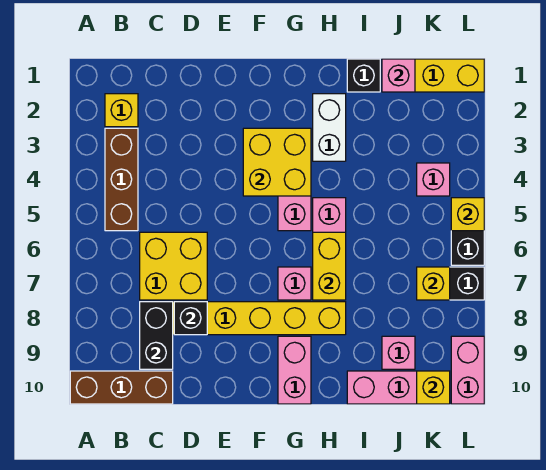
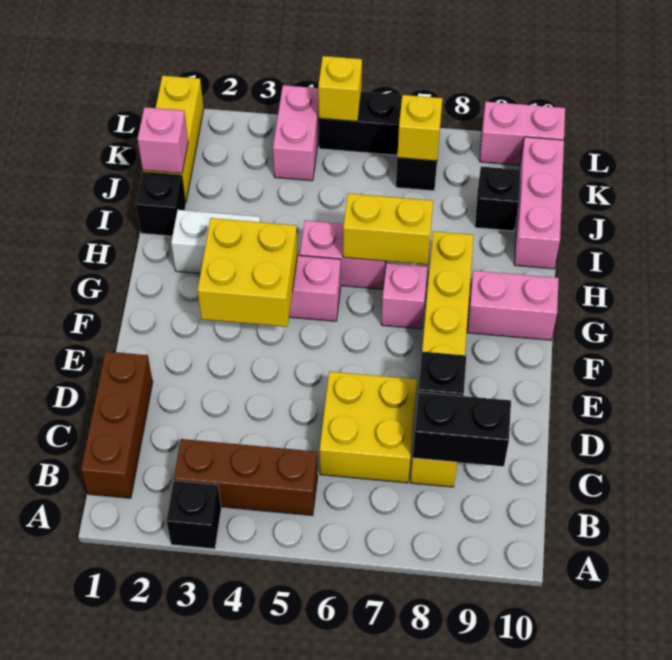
none -> black brick A3 level 1
brown brick A10:C10 level 1 -> brown brick B1:D1 level 1
yellow brick B2 level 1 -> none
pink brick J9 level 1 -> black brick J9 level 1
pink brick K4 level 1 -> pink brick K4:L4 level 1
yellow brick K10 level 2 -> none

